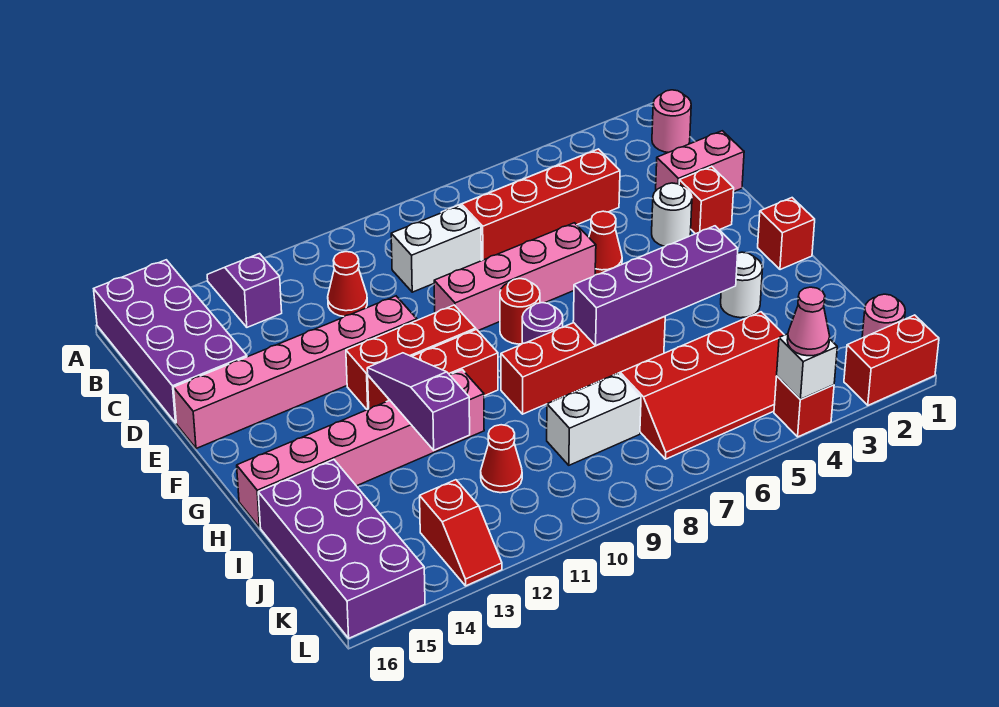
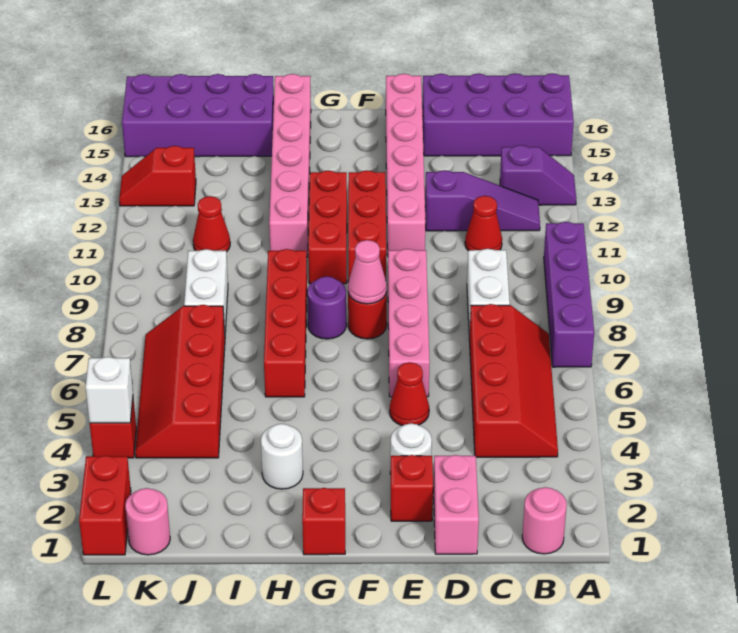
purple slope G12:I12 level 2 top I -> purple slope B12:D12 level 1 top D
purple brick H4:H7 level 2 -> purple brick A7:A10 level 1
pink cone L4 level 3 -> pink cone F8 level 2

